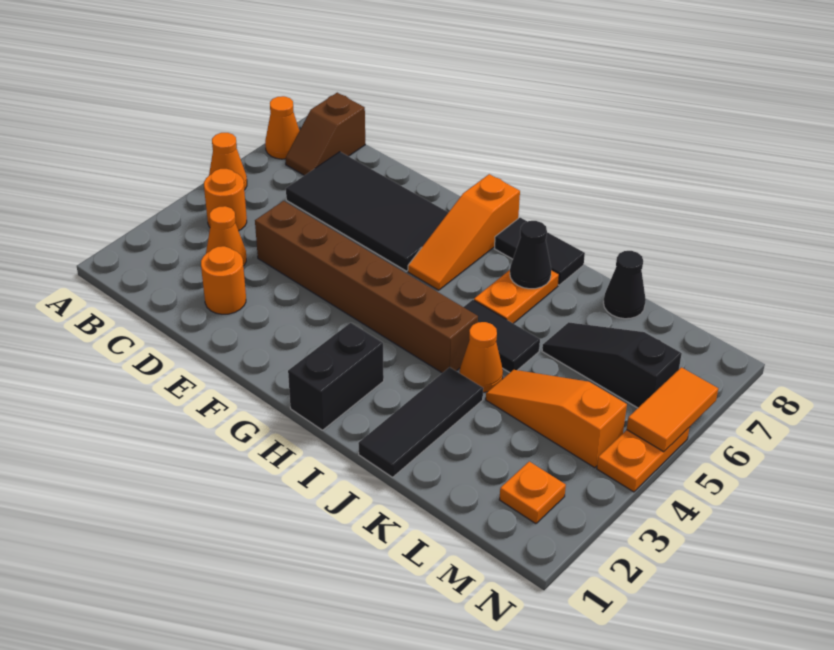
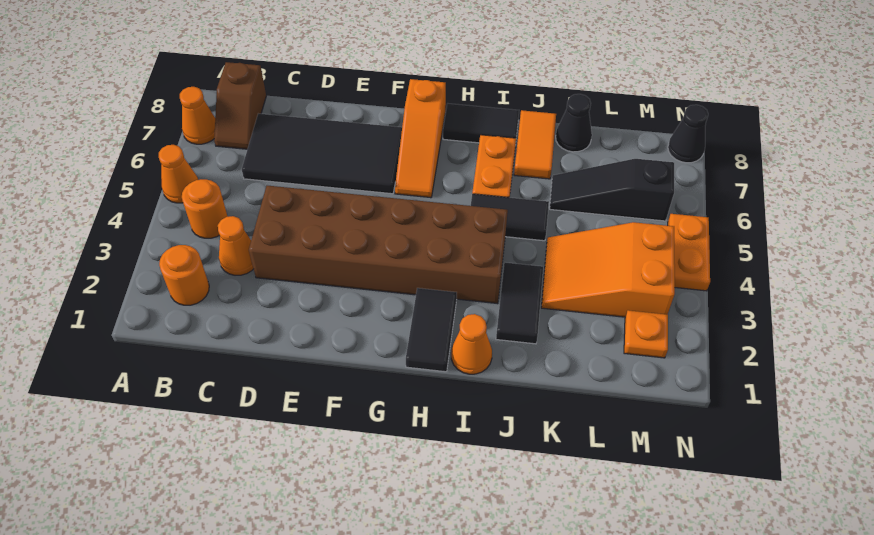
orange round brick D2 level 1 -> orange round brick B2 level 1
brown brick D4:I4 level 1 -> brown brick D3:I4 level 1
black brick H1:H2 level 1 -> black tile H1:H2 level 1
black cone I7 level 2 -> black cone N8 level 1
black tile J1:J3 level 1 -> black tile J2:J3 level 1
orange cone J4 level 1 -> orange cone I1 level 1
orange slope K4:M4 level 1 top M -> orange slope K3:M4 level 1 top M
orange tile N5:N6 level 2 -> orange tile J7:J8 level 1

